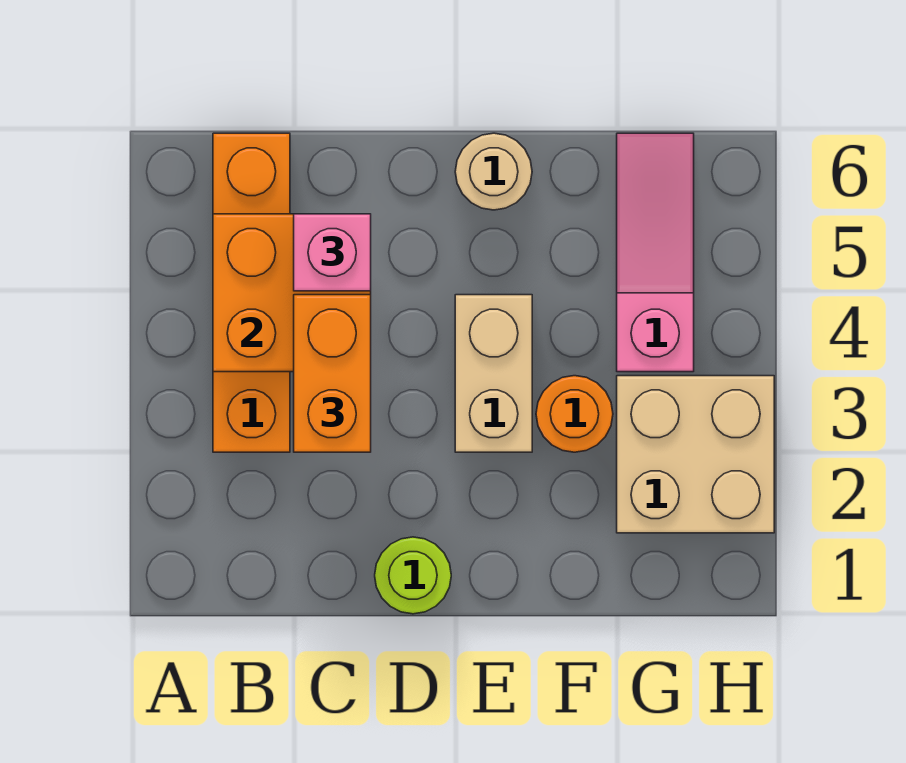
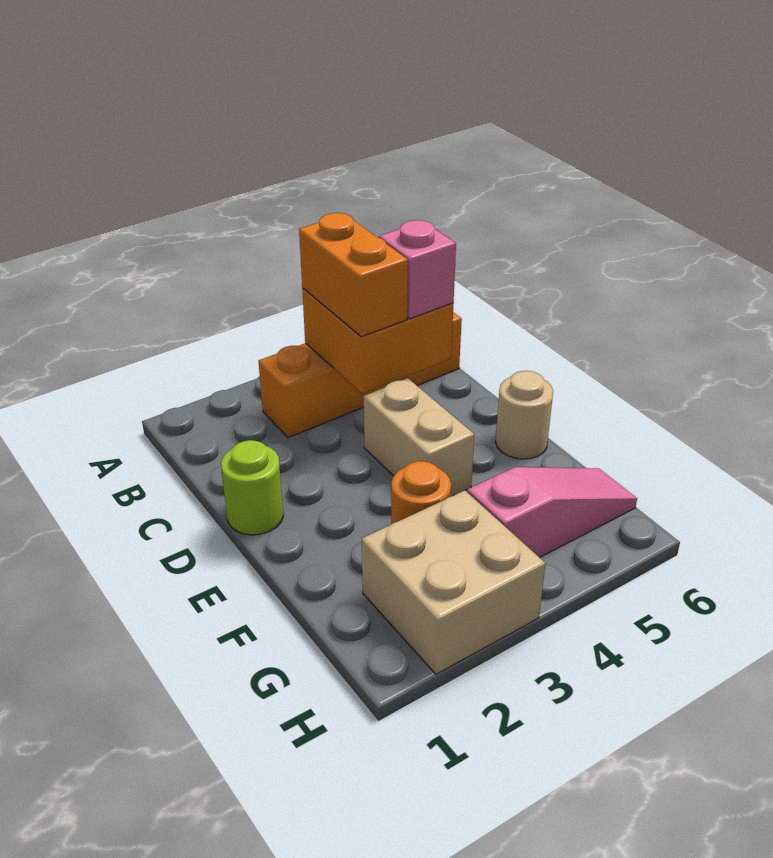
orange brick C3:C4 level 3 -> orange brick B4:C4 level 3
tan brick E3:E4 level 1 -> tan brick D4:E4 level 1

